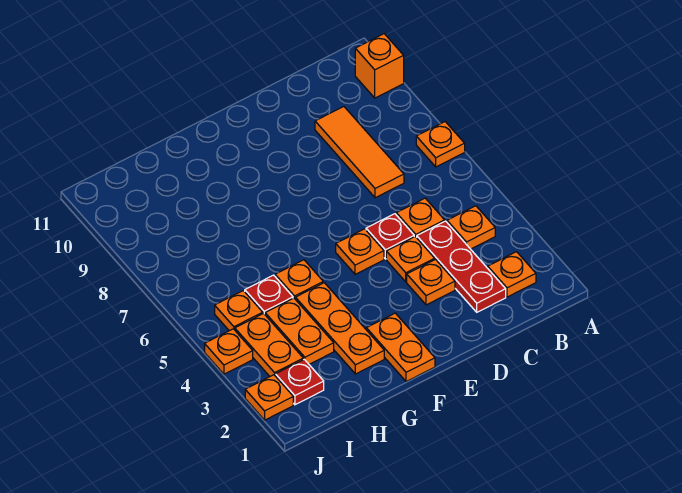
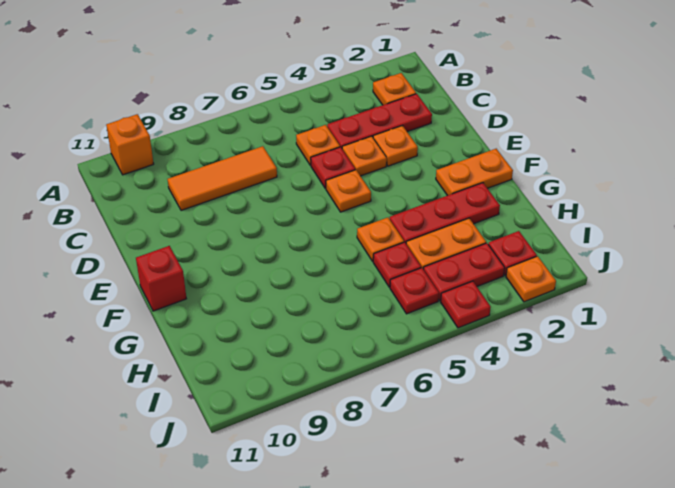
orange plate A7 level 1 -> none
orange plate B4 level 1 -> none
none -> red brick F11 level 1
orange plate G2:G4 level 1 -> red plate G2:G4 level 1
orange plate I3:I4 level 1 -> red plate I3:I4 level 1
orange plate I5 level 1 -> red plate I5 level 1
orange plate J4 level 1 -> red plate J4 level 1

